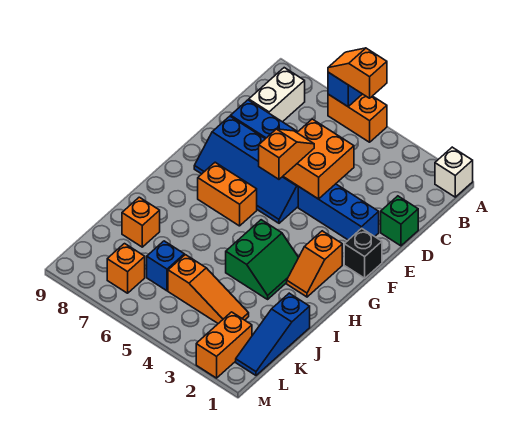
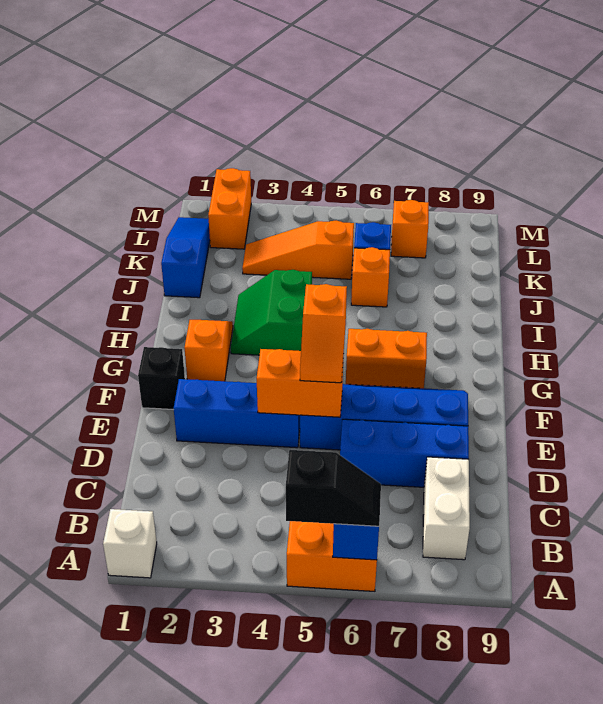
orange slope A5:A6 level 3 top 5 -> black slope A5:A6 level 3 top 5
green brick D1 level 1 -> none
orange brick D4:E5 level 2 -> orange brick E4:E5 level 2
orange brick J8 level 1 -> orange brick J6 level 1

